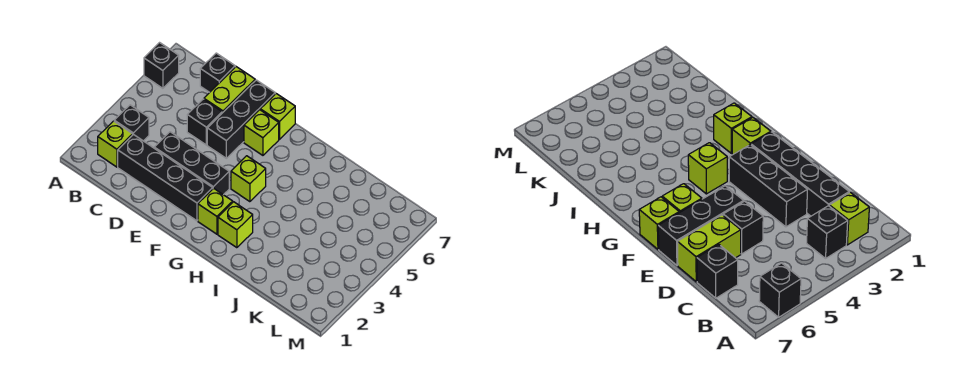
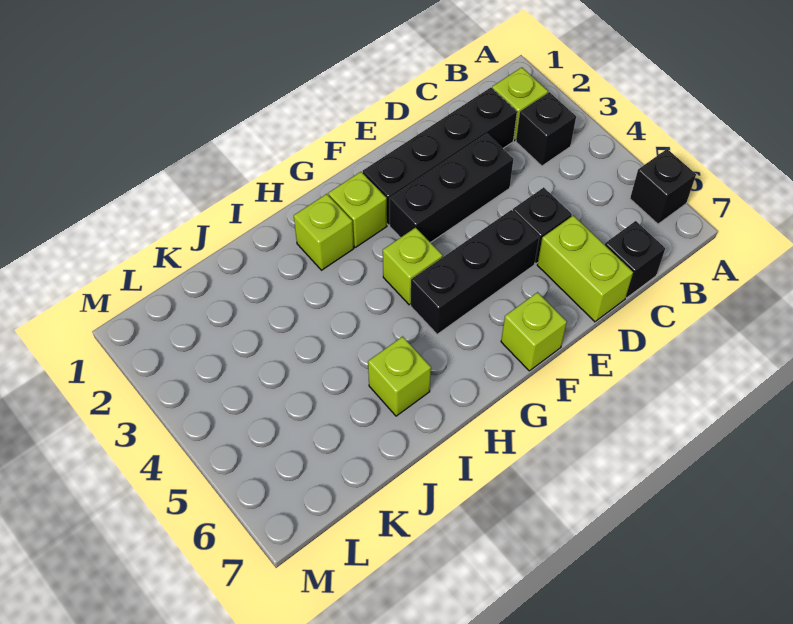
black brick E5:E7 level 1 -> black brick E5:G5 level 1
lime brick F6 level 1 -> lime brick I6 level 1

